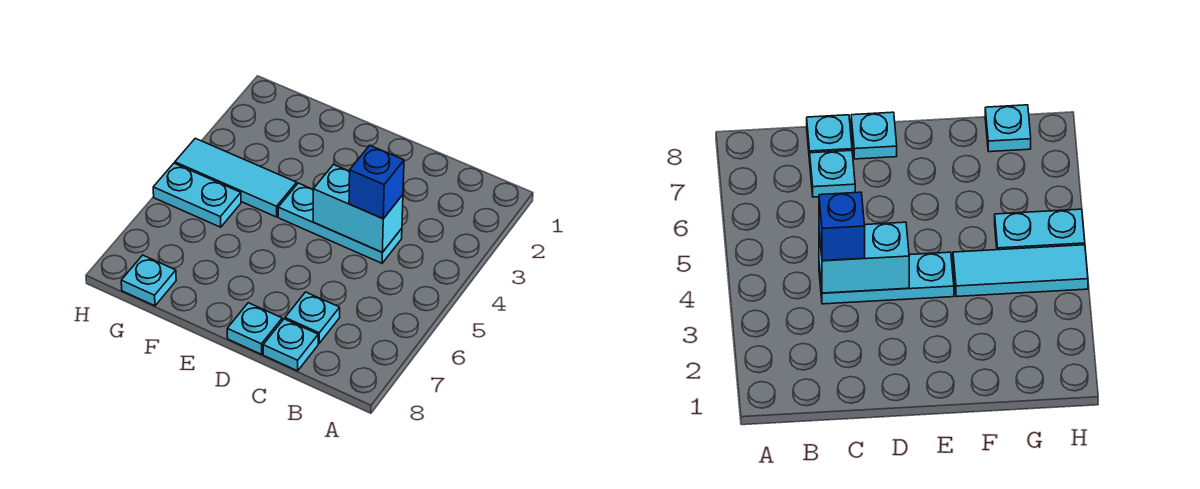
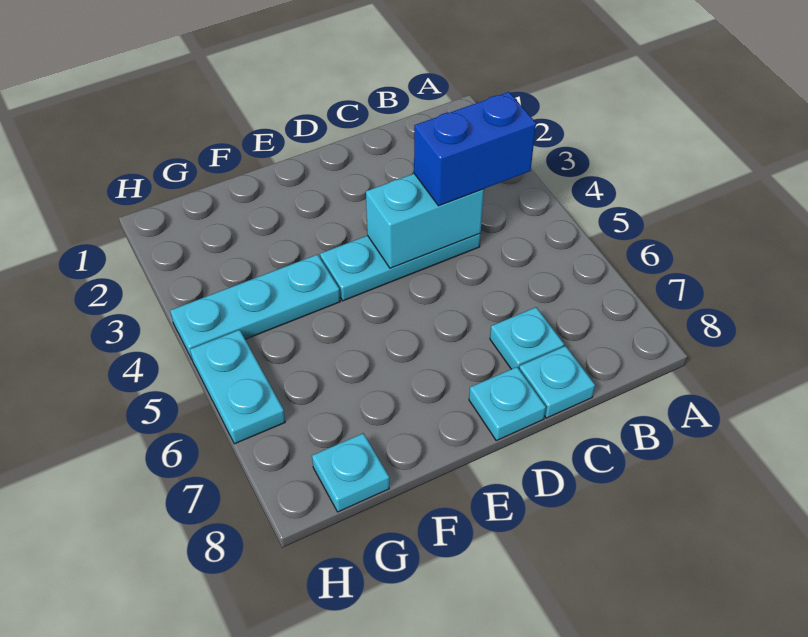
blue brick C4 level 3 -> blue brick B4:C4 level 3
cyan tile F4:H4 level 1 -> cyan plate F4:H4 level 1
cyan plate G5:H5 level 1 -> cyan plate H5:H6 level 1

